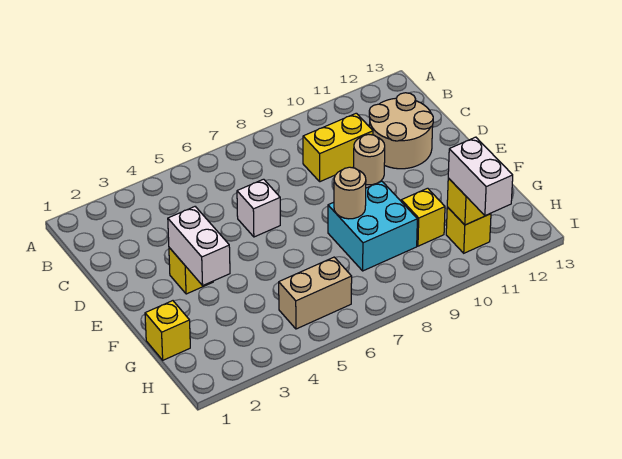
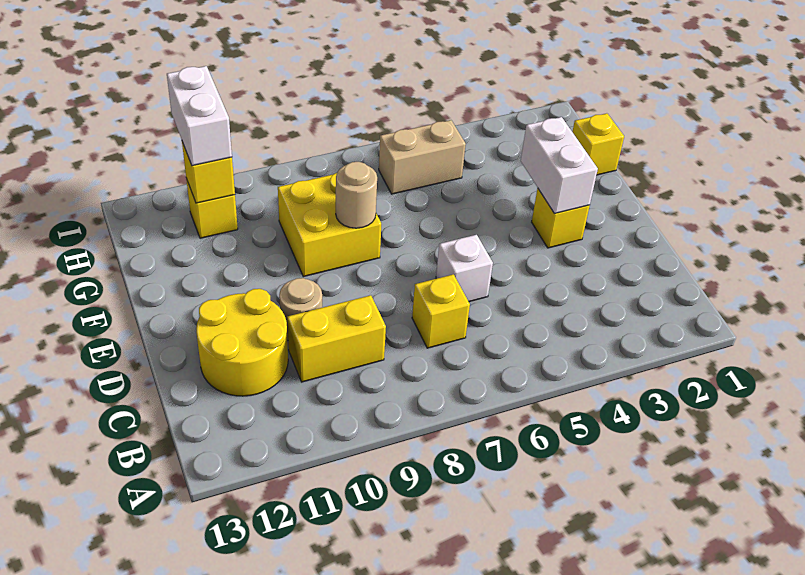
tan round brick C11:D12 level 1 -> yellow round brick C11:D12 level 1
cyan brick F8:G9 level 1 -> yellow brick F8:G9 level 1
yellow brick G10 level 1 -> yellow brick C7 level 1

